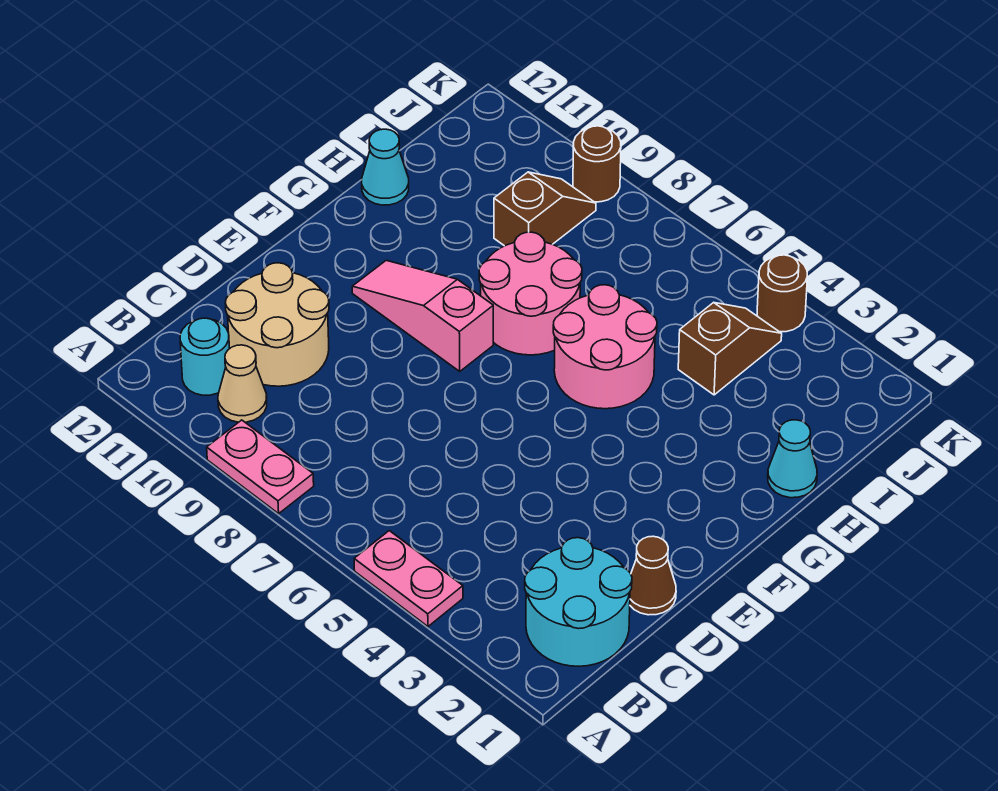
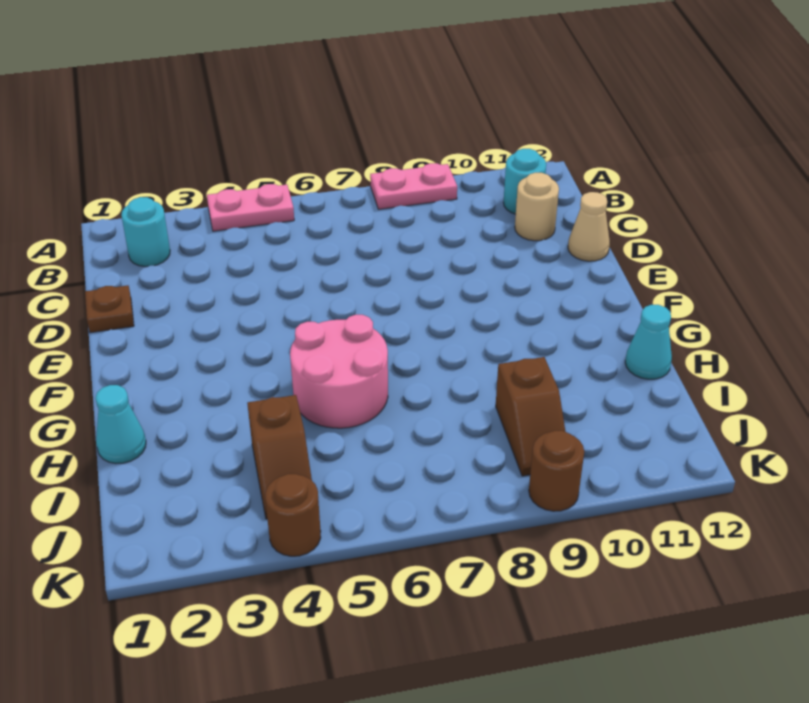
cyan round brick B1:C2 level 1 -> cyan round brick B2 level 1
tan cone B10 level 1 -> tan cone D12 level 1
tan round brick C10:D11 level 1 -> tan round brick C11 level 1
brown cone D1 level 1 -> brown plate D1 level 1
pink slope F8:F10 level 1 top 8 -> none
pink round brick G7:H8 level 1 -> none

